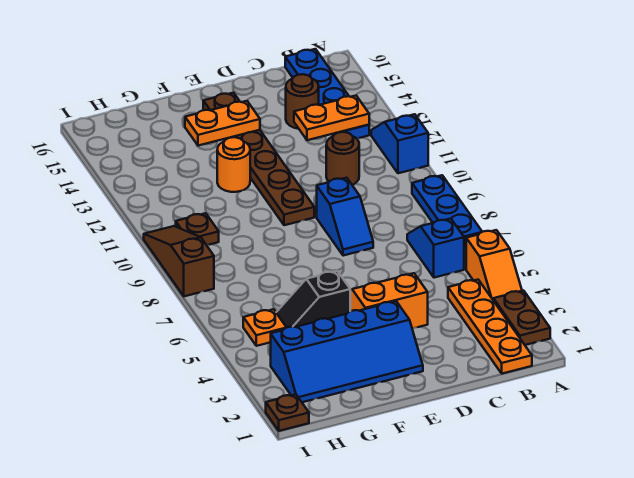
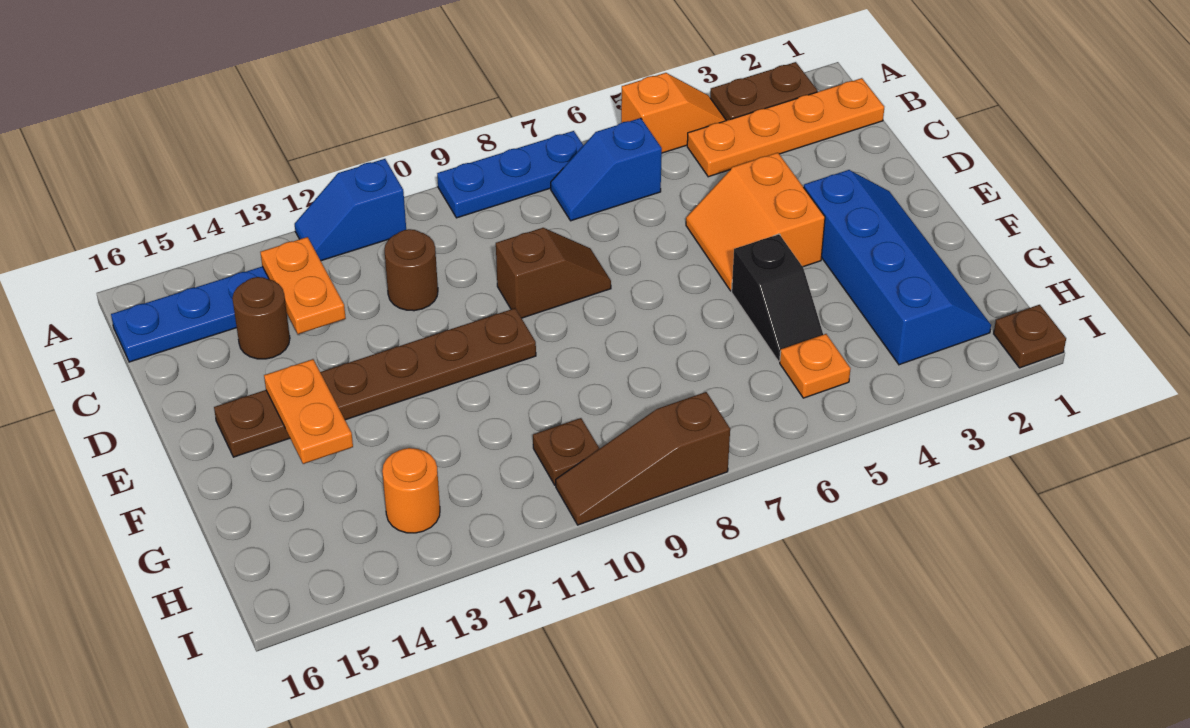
blue slope D8:D9 level 1 top 9 -> brown slope D8:D9 level 1 top 9
orange round brick F12 level 1 -> orange round brick H13 level 1

